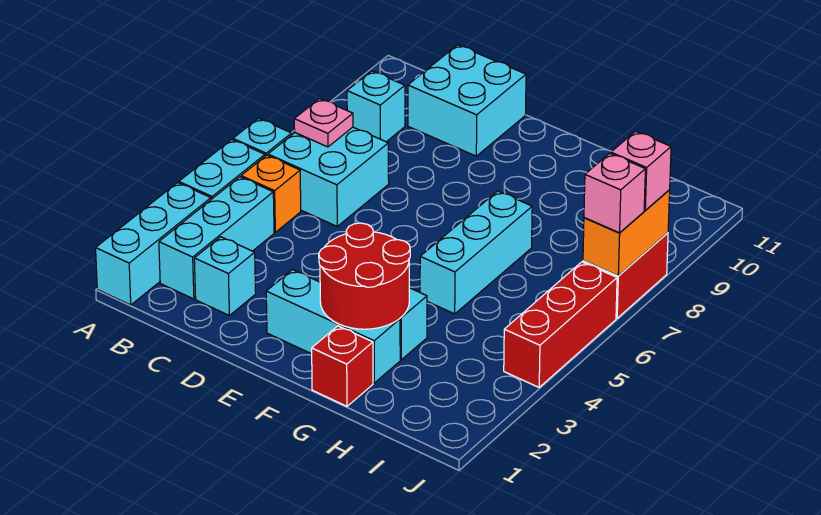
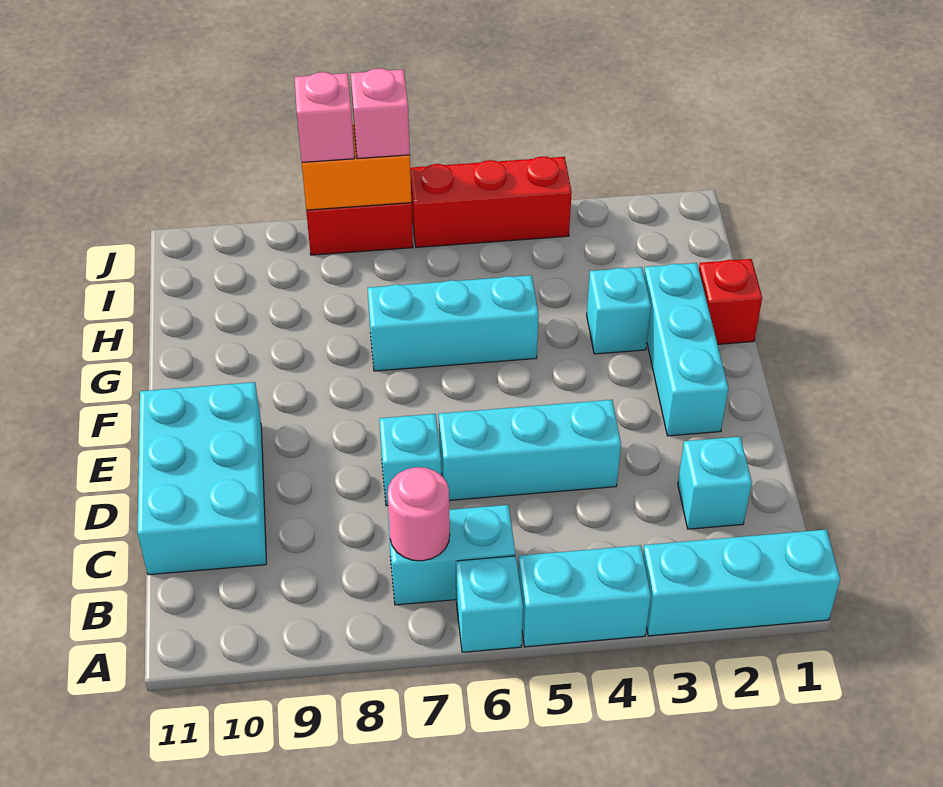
cyan brick B2:B4 level 1 -> cyan brick D4:D6 level 1
orange brick B5 level 1 -> none
cyan brick B6:C7 level 1 -> cyan brick B6:B7 level 1
pink plate B7 level 2 -> pink round brick B7 level 2
cyan brick B9 level 1 -> cyan brick D7 level 1
cyan brick C10:D11 level 1 -> cyan brick C10:E11 level 1
red round brick F2:G3 level 2 -> none

